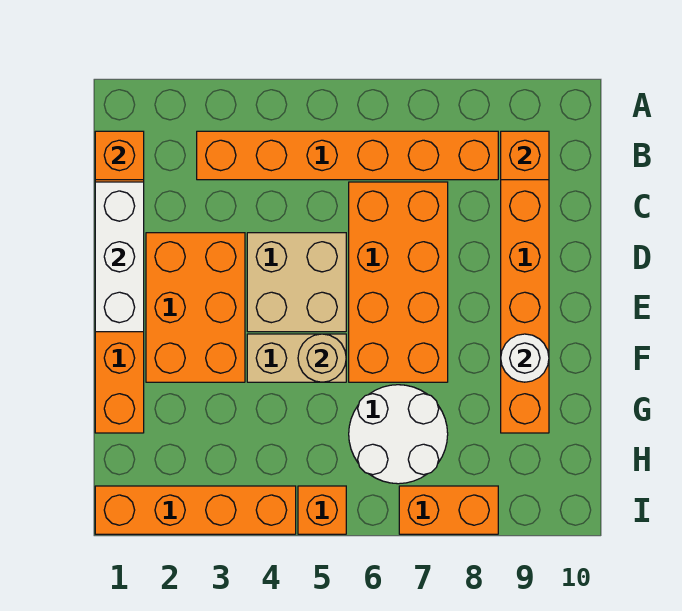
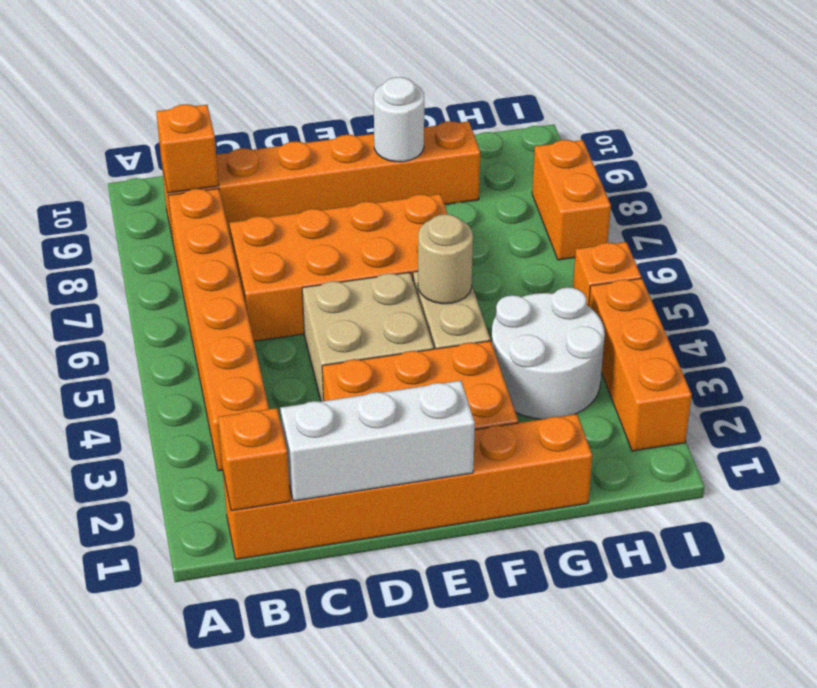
white round brick G6:H7 level 1 -> white round brick G3:H4 level 1
orange brick I1:I4 level 1 -> orange brick I2:I4 level 1

